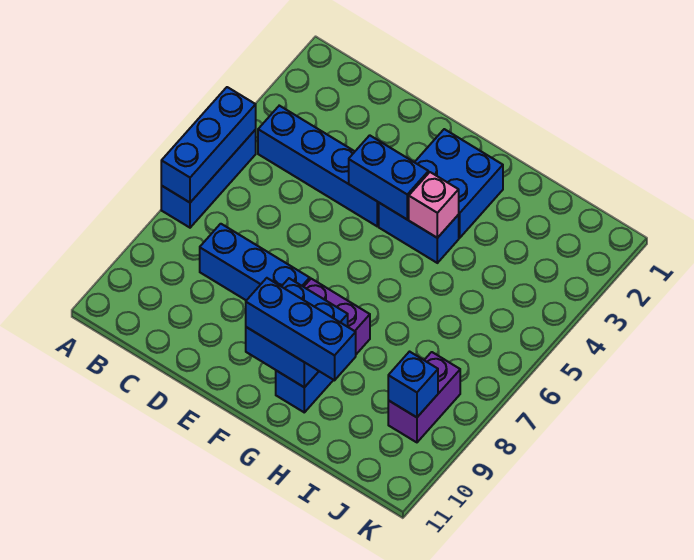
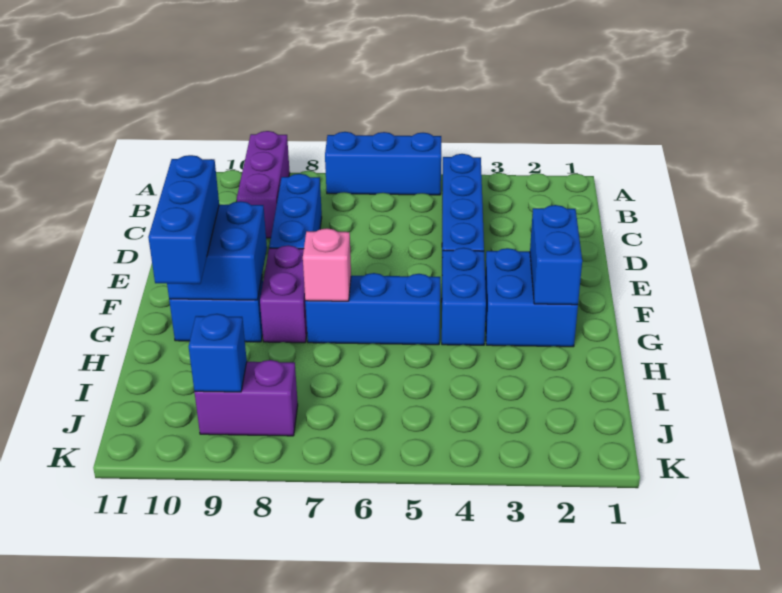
blue brick A5:A7 level 2 -> blue brick G5:G7 level 1
none -> purple brick A9:C9 level 1
blue brick E4:F4 level 2 -> blue brick F2:G2 level 2
pink brick G4 level 2 -> pink brick G7 level 2

